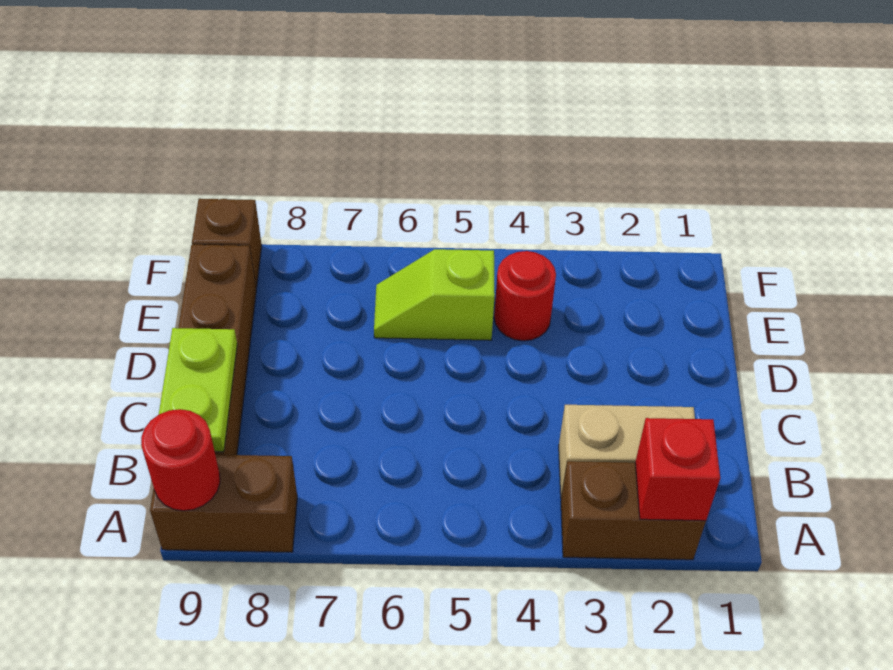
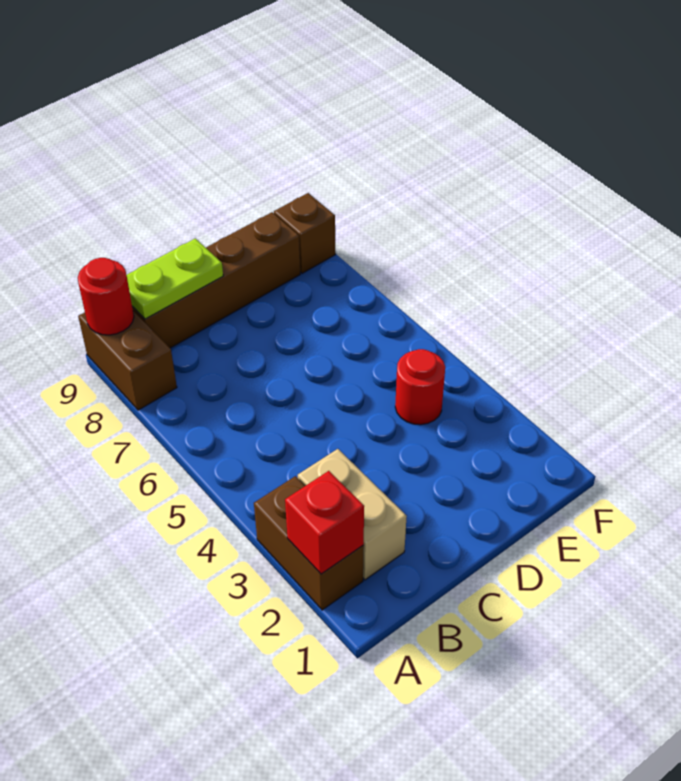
lime slope E5:E6 level 1 top 5 -> none

